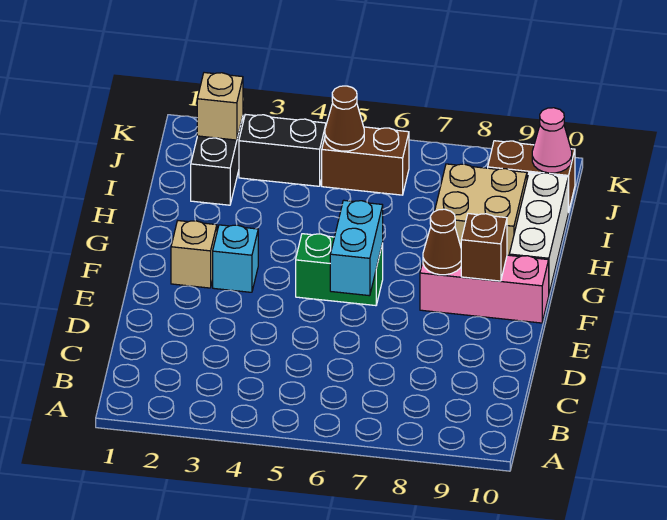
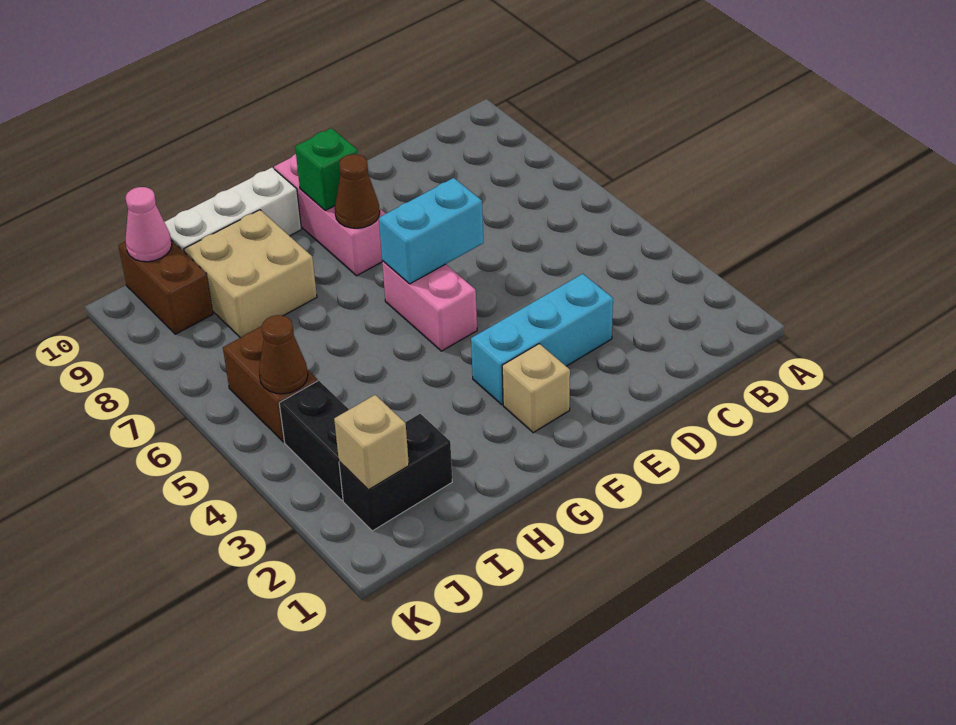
cyan brick F3 level 1 -> cyan brick D3:F3 level 1
green brick F5:F6 level 1 -> pink brick F5:F6 level 1
brown brick F9 level 2 -> green brick F9 level 2

